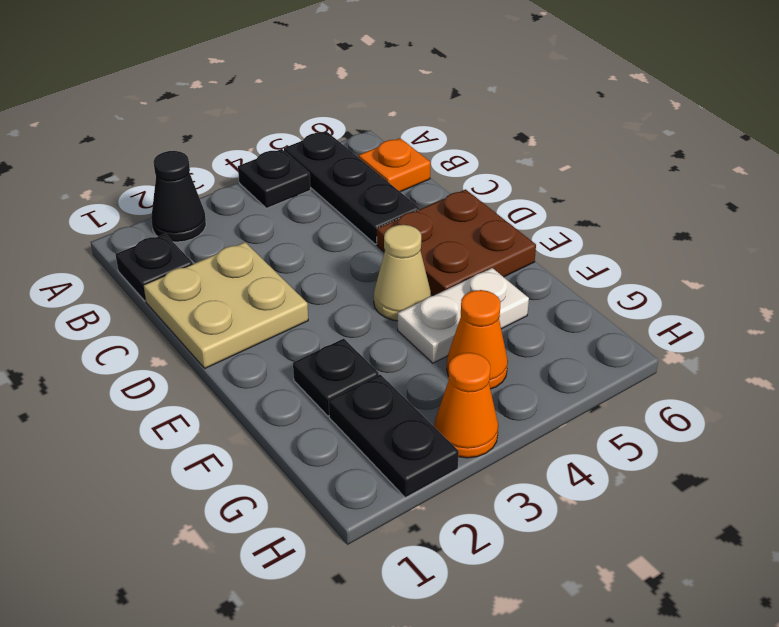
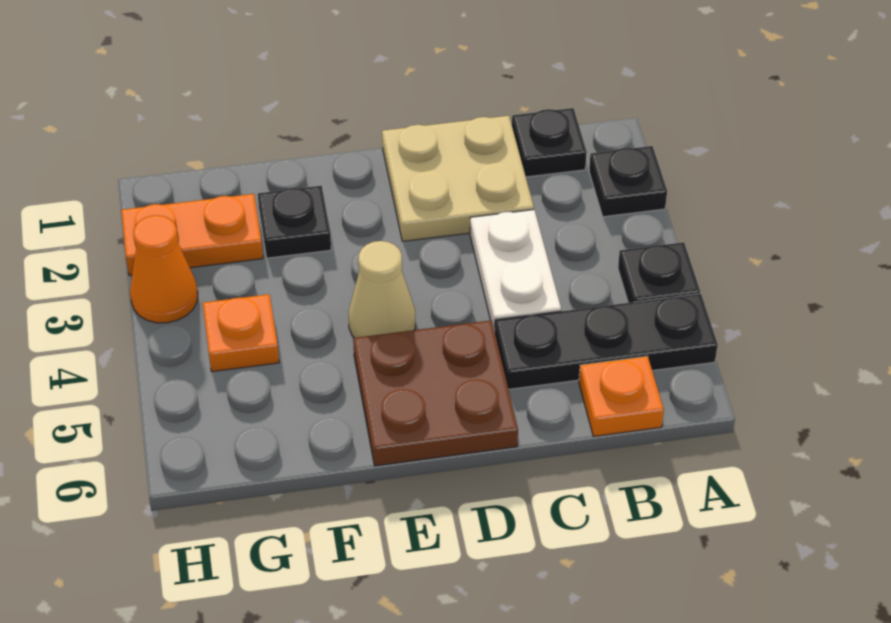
black cone A2 level 1 -> black plate A2 level 1
white plate F4:F5 level 1 -> white plate C3:C4 level 1
black plate G2:H2 level 1 -> orange plate G2:H2 level 1
orange cone G4 level 1 -> orange plate G4 level 1

